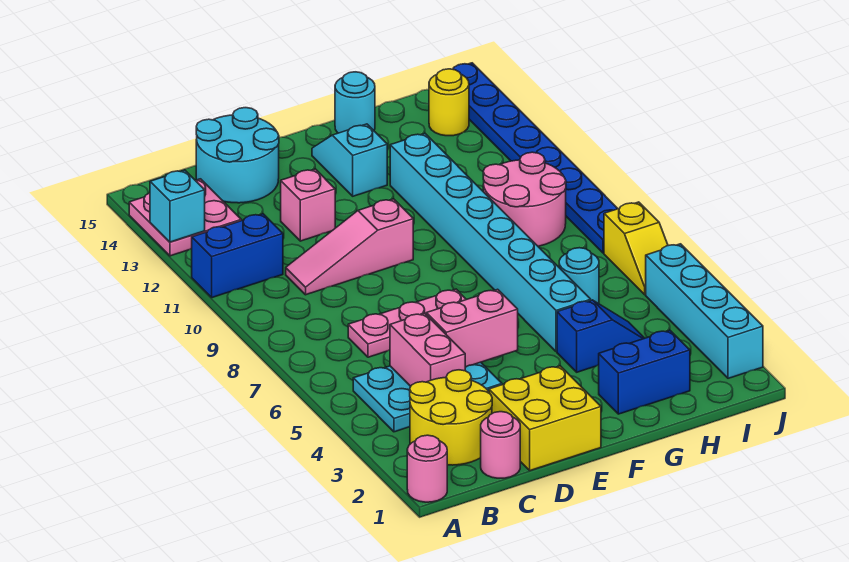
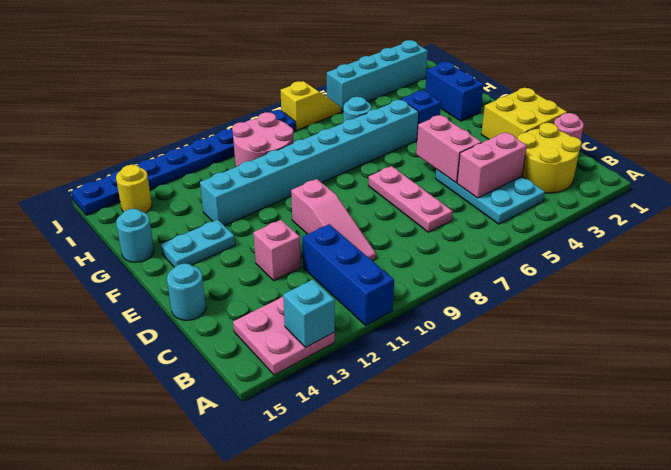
pink round brick A1 level 1 -> none
blue brick A11:B11 level 1 -> blue brick A11:C11 level 1
cyan round brick C14:D15 level 1 -> cyan round brick D15 level 1
cyan slope F13:F14 level 1 top 13 -> cyan plate F13:F14 level 1

